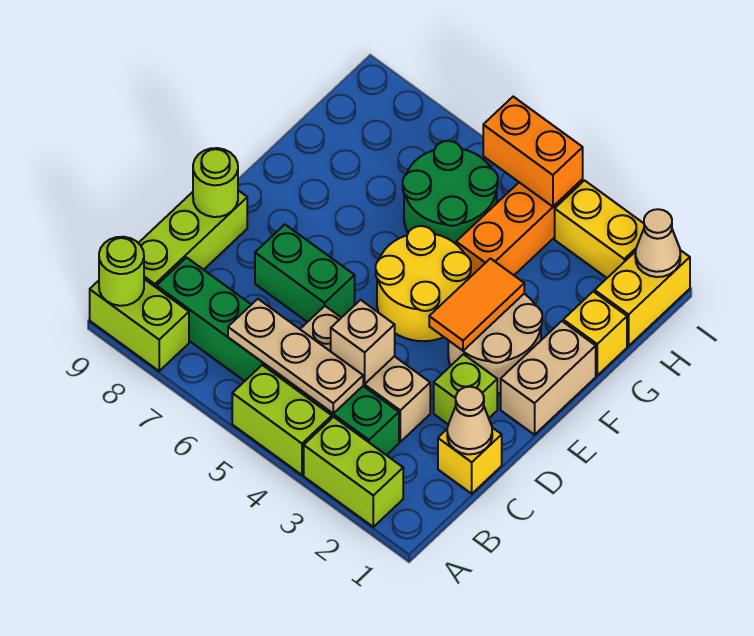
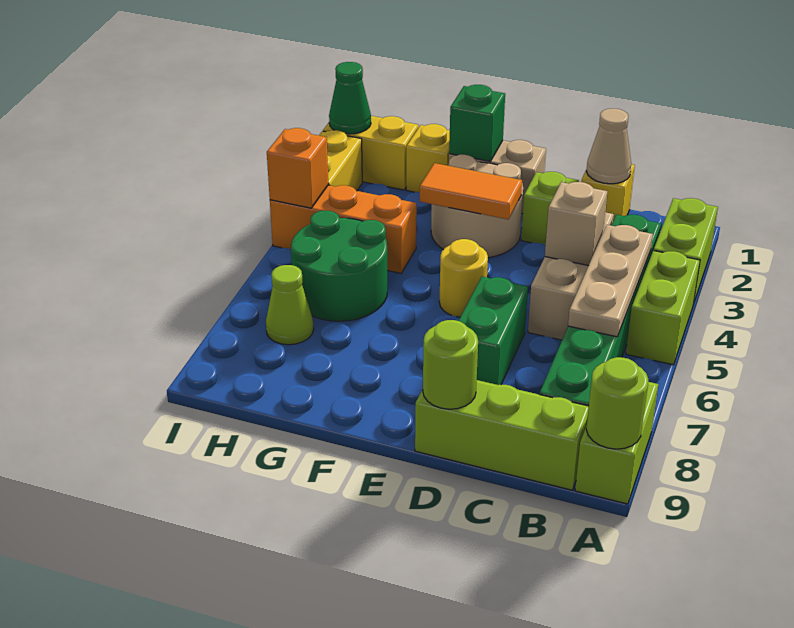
yellow round brick E4:F5 level 1 -> yellow round brick E5 level 1
none -> green brick F1 level 2
none -> lime cone H7 level 1
tan cone I1 level 2 -> green cone I1 level 2
orange brick I4:I5 level 2 -> orange brick I4 level 2

